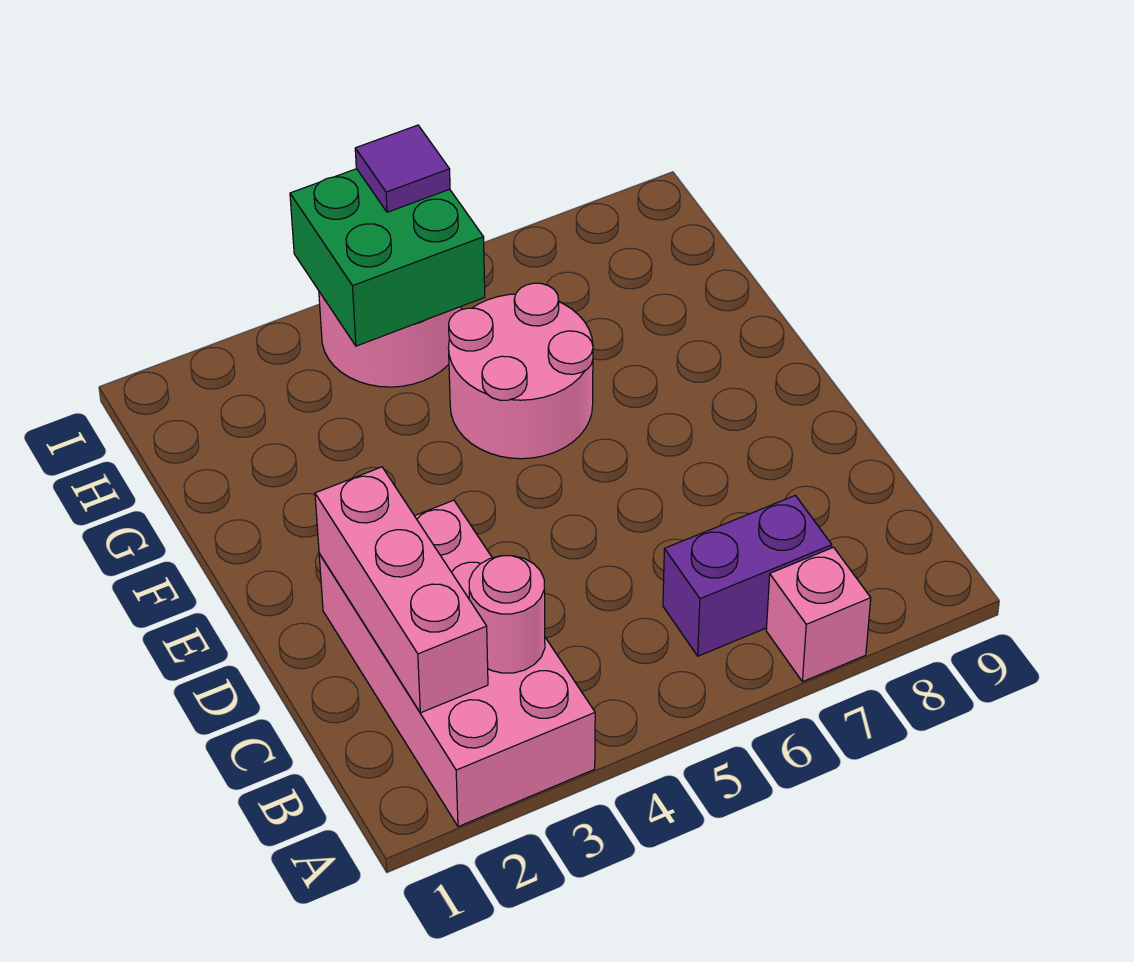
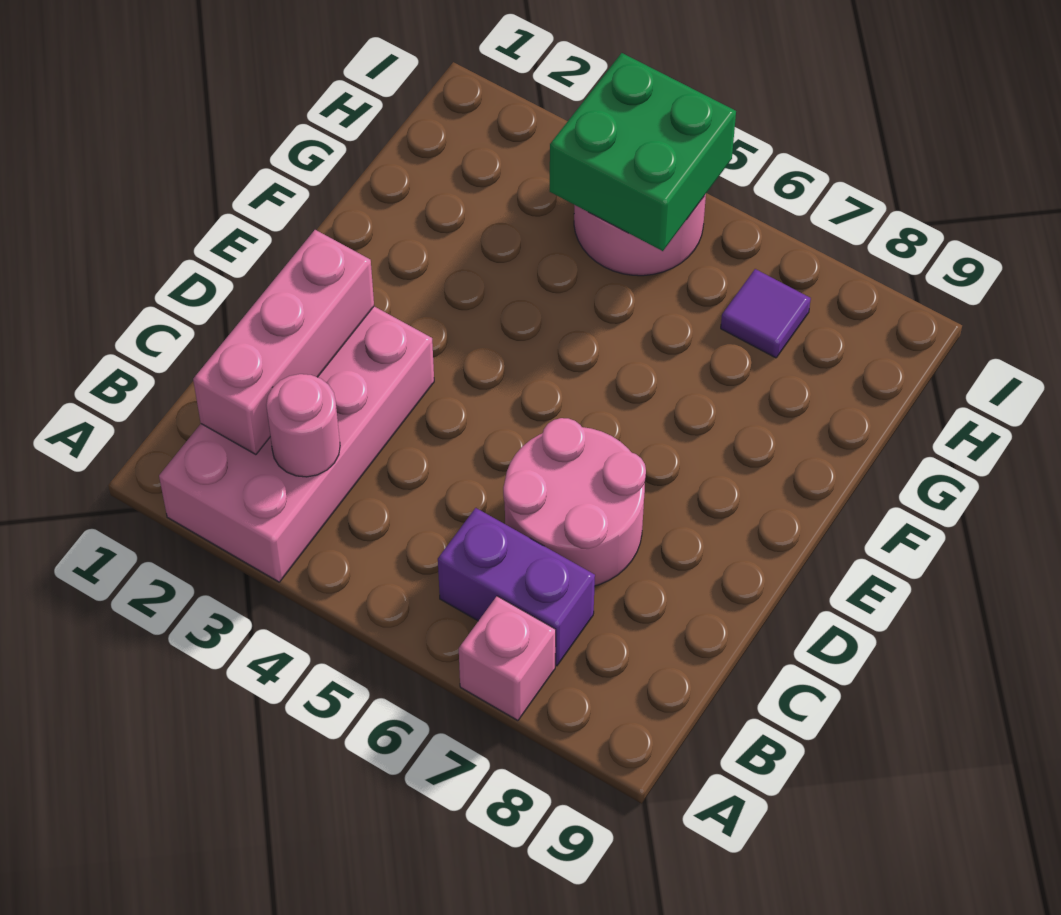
pink round brick F5:G6 level 1 -> pink round brick C6:D7 level 1
purple tile I5 level 3 -> purple tile H7 level 1

